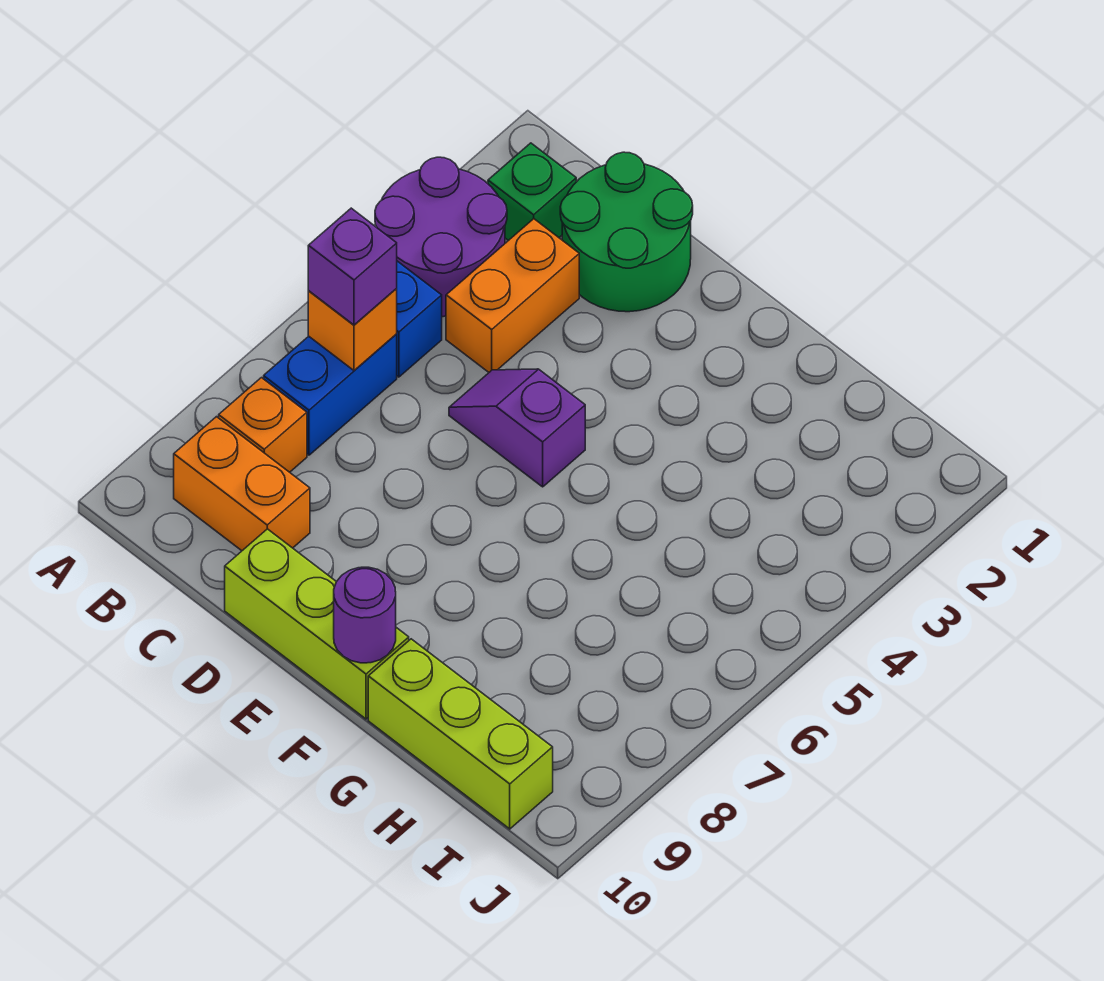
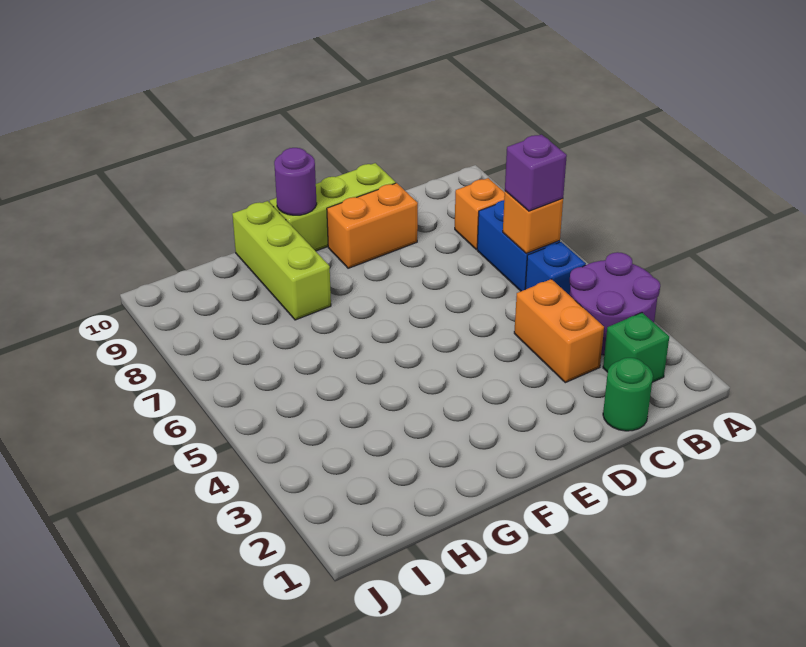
orange brick B9:C9 level 1 -> orange brick D9:E9 level 1
green round brick C1:D2 level 1 -> green round brick C1 level 1
purple slope D5:E5 level 1 top E -> none
lime brick G10:I10 level 1 -> lime brick G8:G10 level 1

